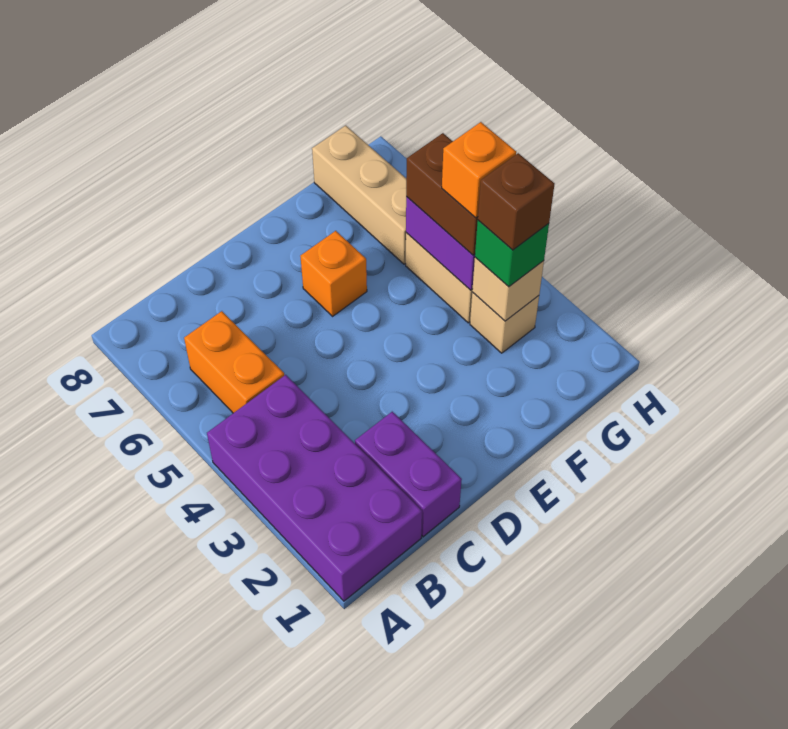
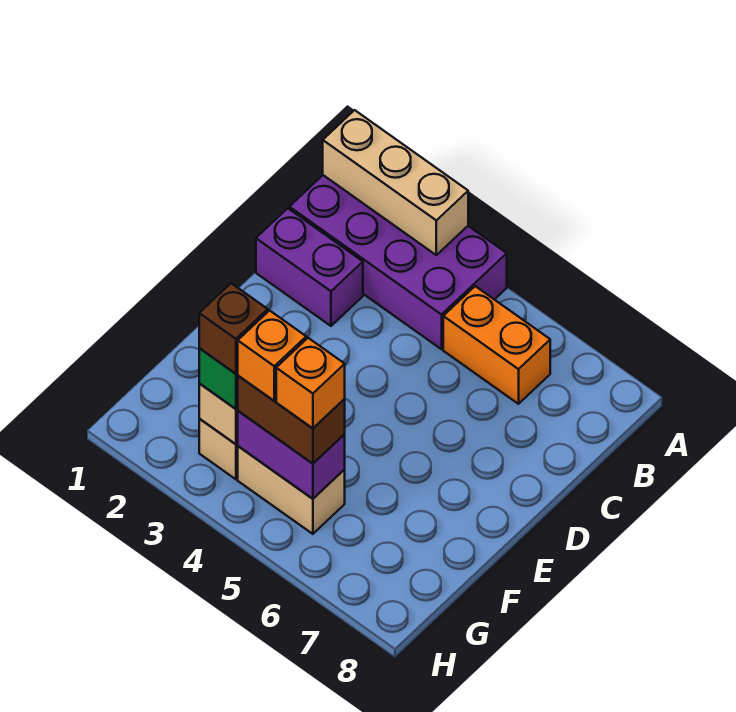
orange brick E6 level 1 -> orange brick G5 level 4
tan brick G6:G8 level 1 -> tan brick A1:A3 level 2

